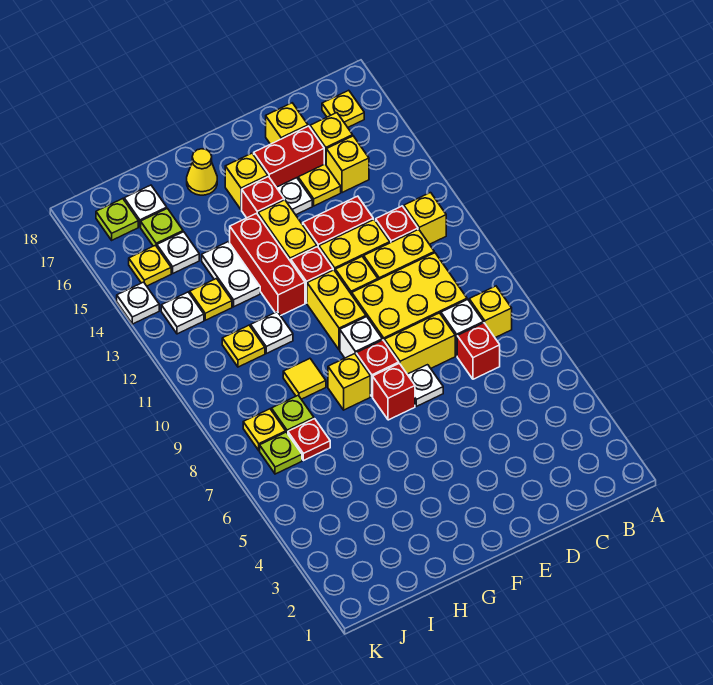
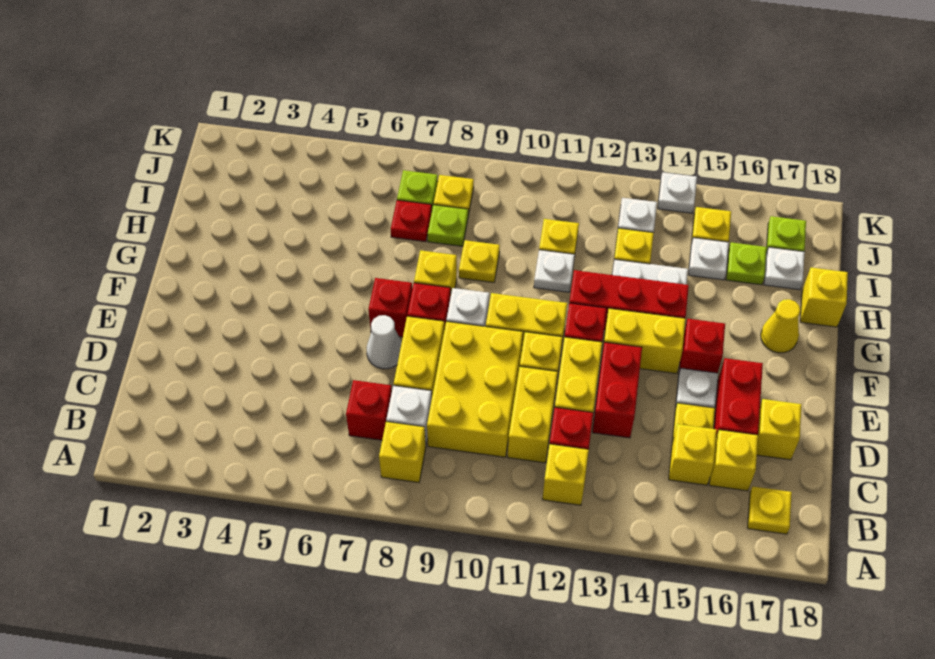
white plate E7 level 1 -> white cone E7 level 1
yellow brick F16 level 1 -> yellow brick H18 level 1
yellow tile H9 level 1 -> yellow plate H9 level 1

